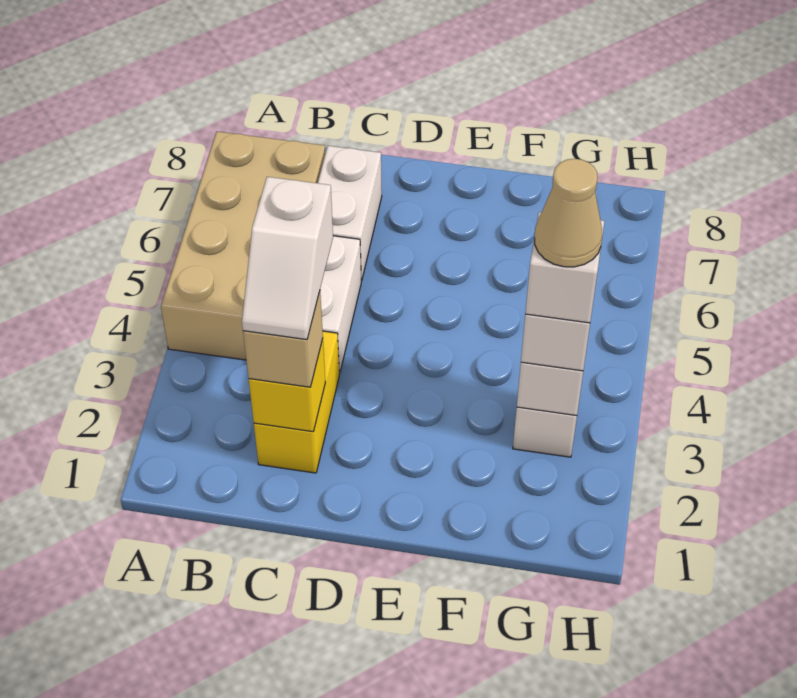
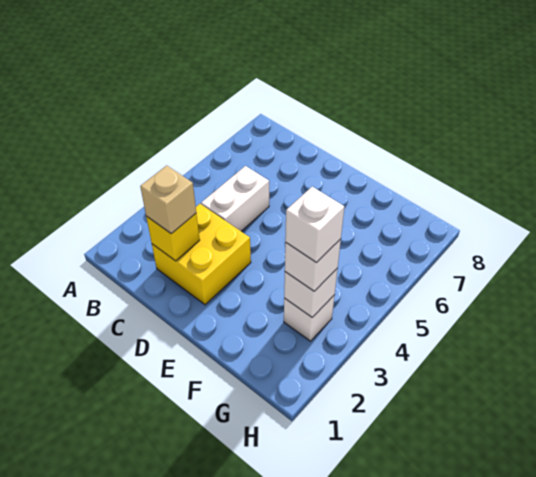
tan brick A4:B7 level 1 -> none
yellow brick C2:C3 level 1 -> yellow brick C2:D3 level 1
white slope C2:C3 level 4 top 3 -> none
white brick C6:C7 level 1 -> none
tan cone G3 level 5 -> none

